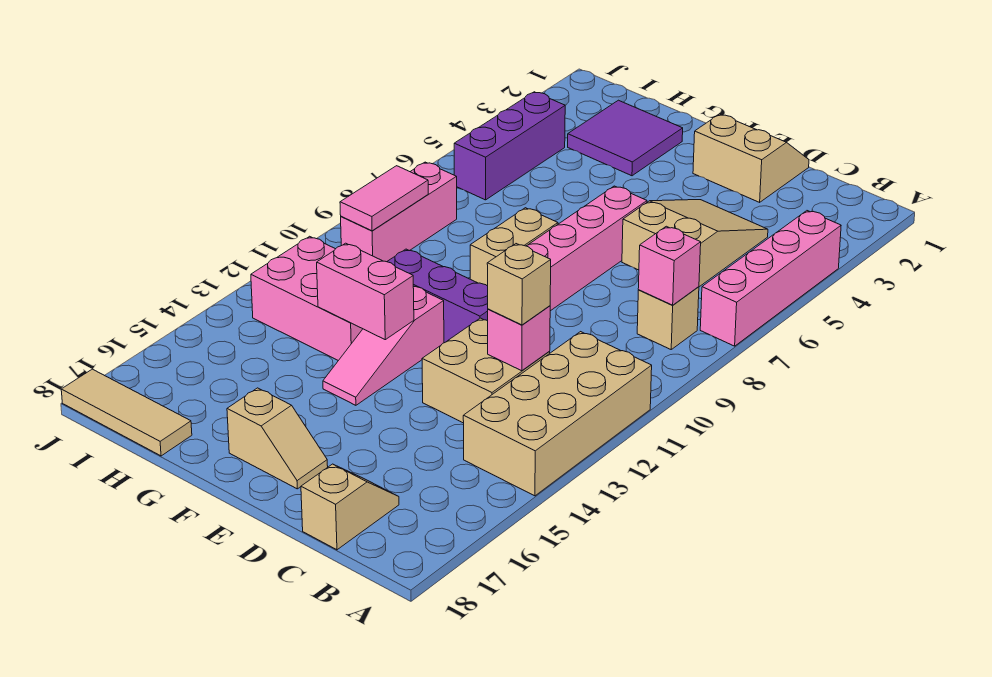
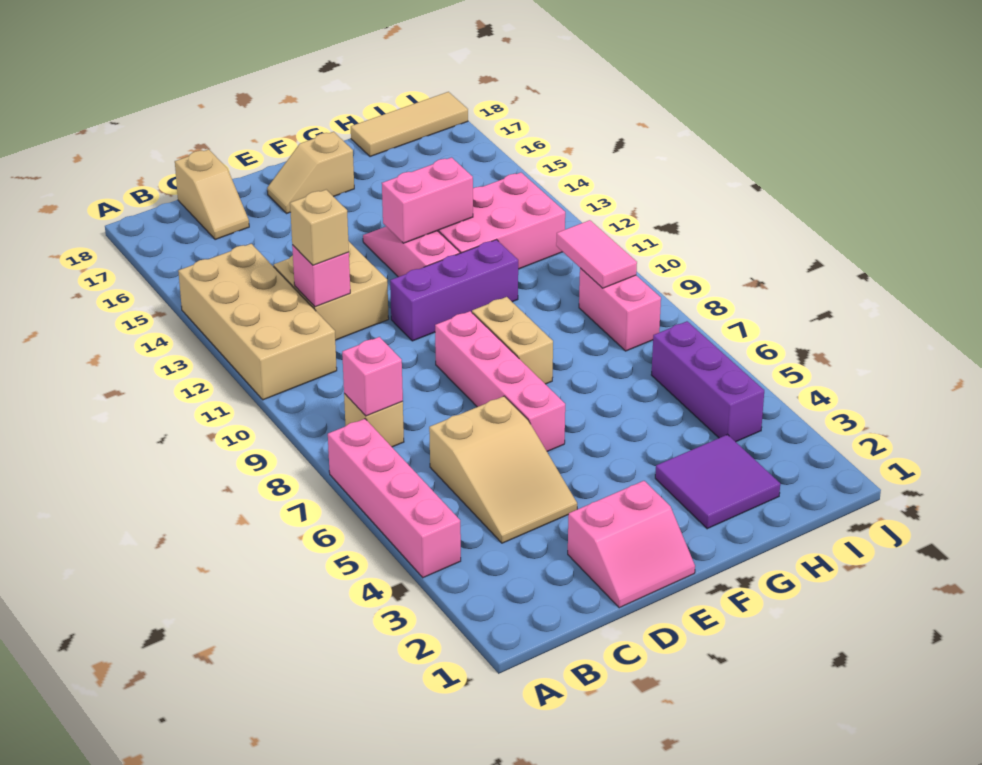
tan slope D1:E2 level 1 top 2 -> pink slope D1:E2 level 1 top 2
pink brick I8:I10 level 1 -> pink brick I8:I9 level 1

